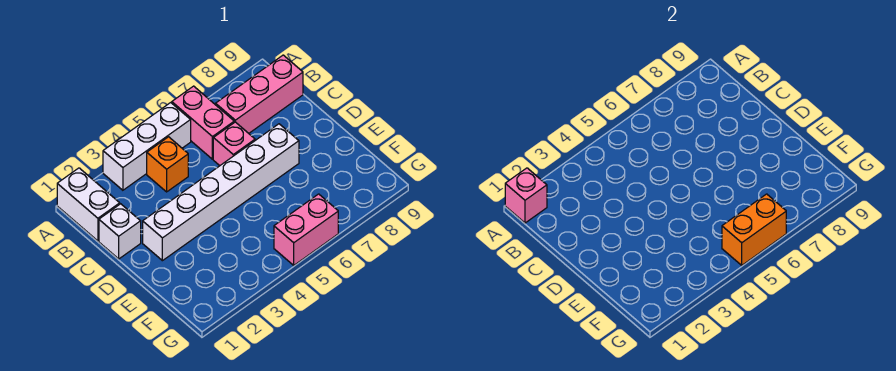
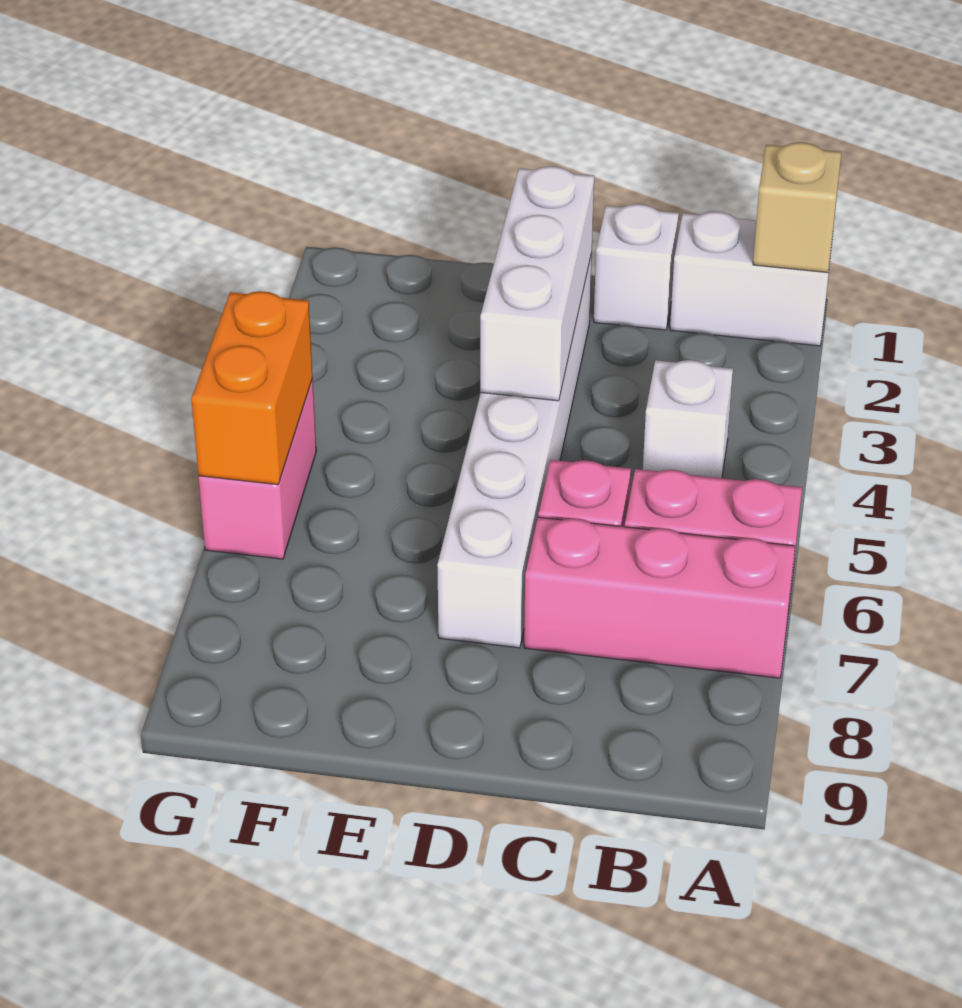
pink brick A1 level 2 -> tan brick A1 level 2
white brick A3:A5 level 1 -> white brick D2:D4 level 2
orange brick B4 level 1 -> white brick B4 level 1
pink brick B7:B9 level 1 -> pink brick A7:C7 level 1

